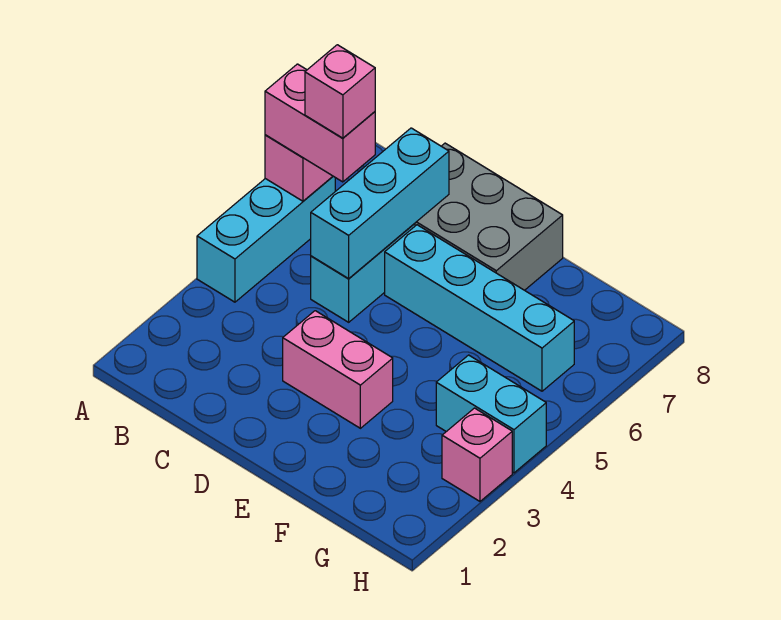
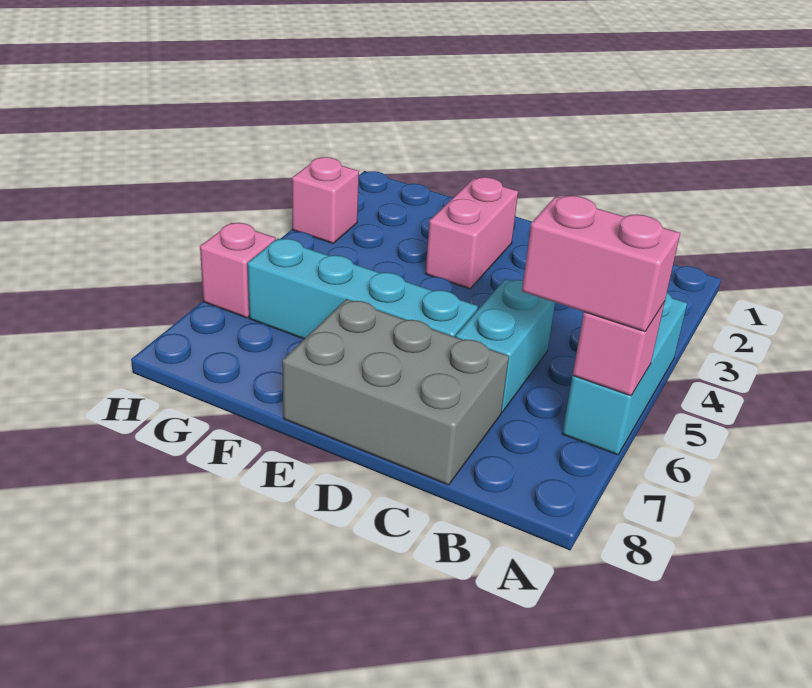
pink brick B6 level 4 -> pink brick H6 level 1
cyan brick C5:C7 level 2 -> none
pink brick D3:E3 level 1 -> pink brick E2:E3 level 1
cyan brick G4:H4 level 1 -> none

